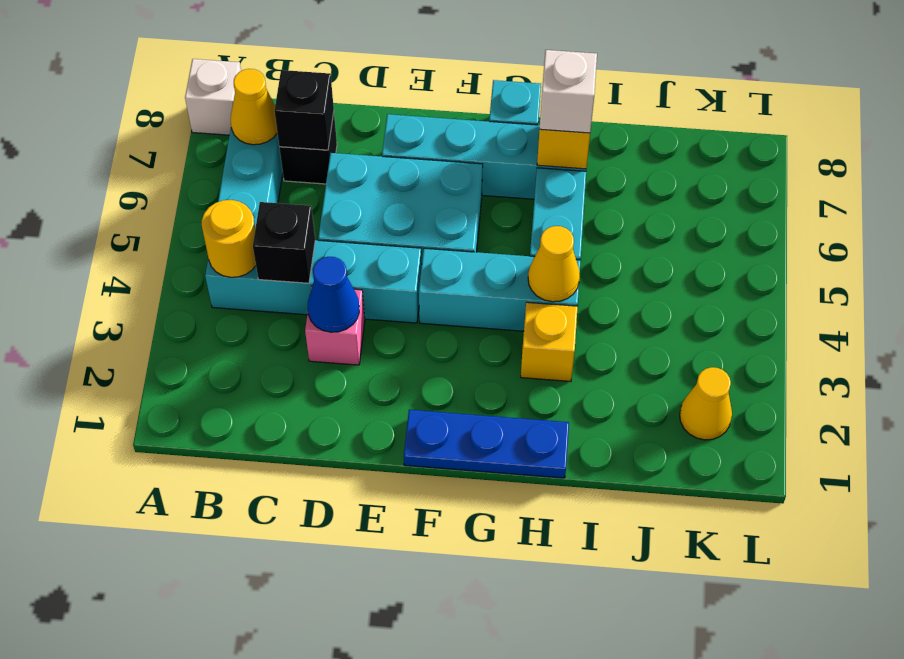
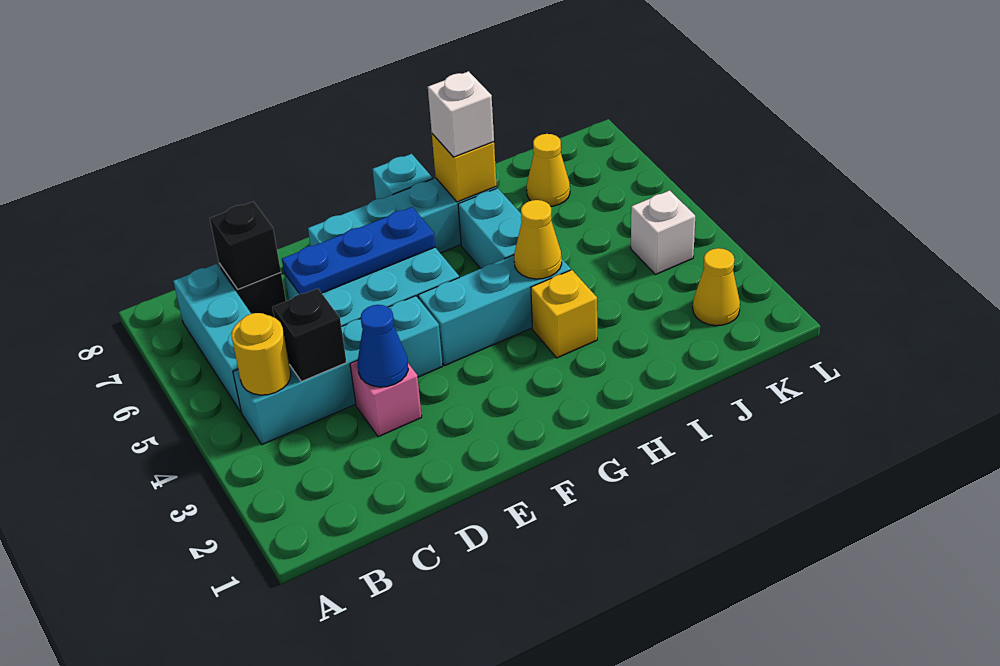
white brick A8 level 1 -> white brick K4 level 1
yellow cone B7 level 2 -> yellow cone J7 level 1
blue plate F1:H1 level 1 -> blue plate D6:F6 level 2

